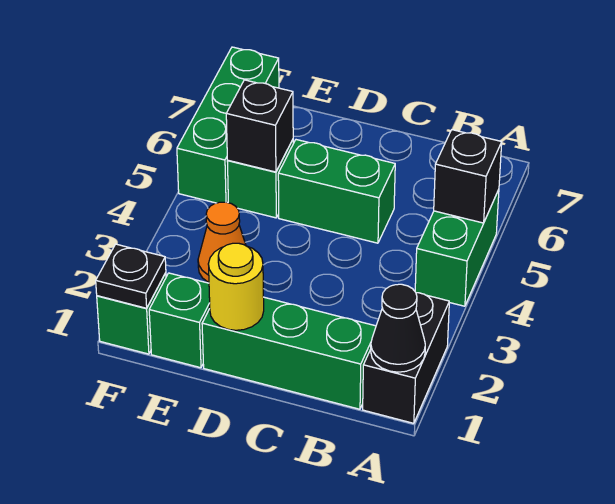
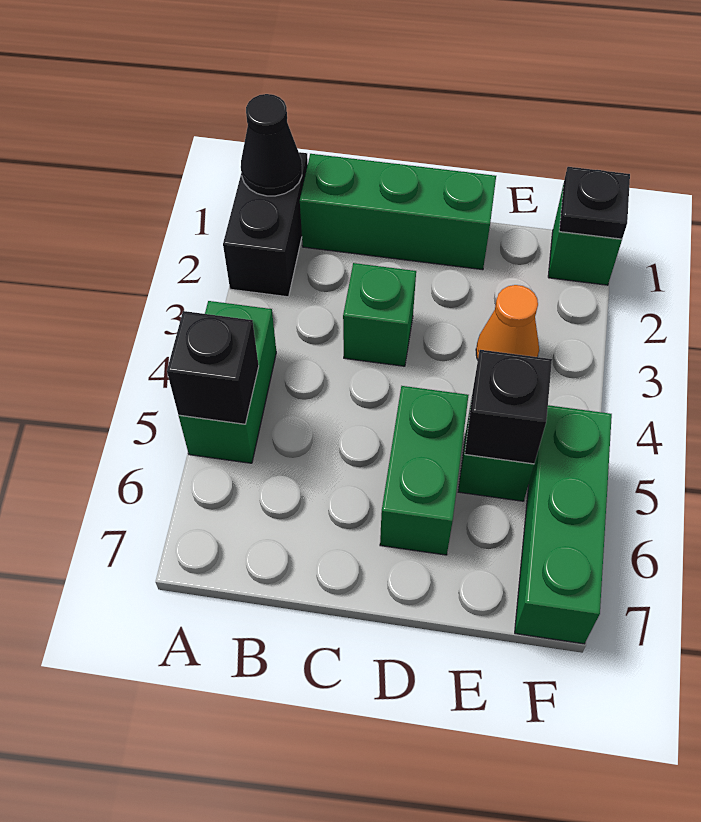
green brick C5:D5 level 1 -> green brick D5:D6 level 1
yellow round brick D1 level 2 -> none
green brick E1 level 1 -> green brick C3 level 1

